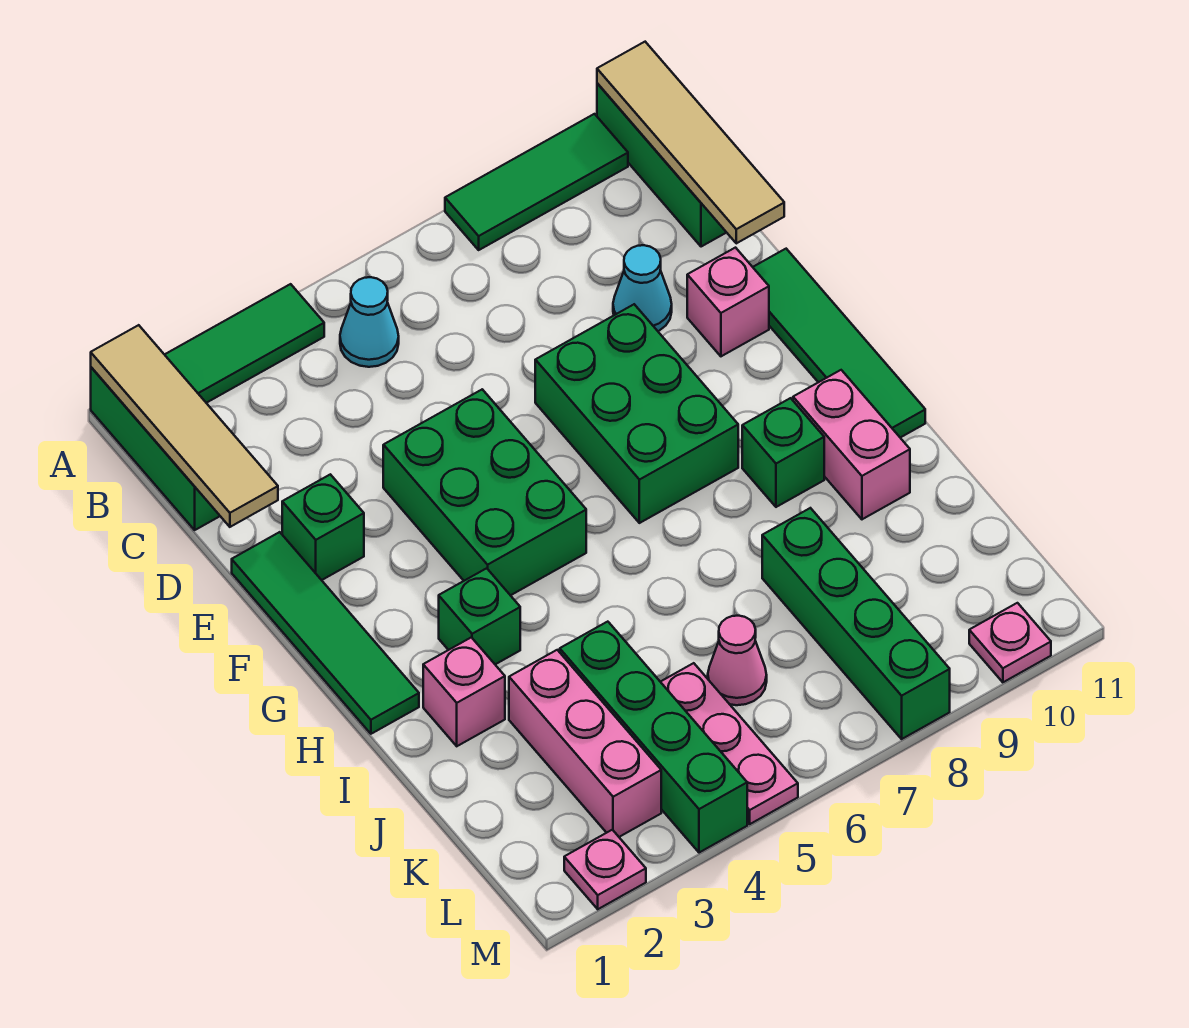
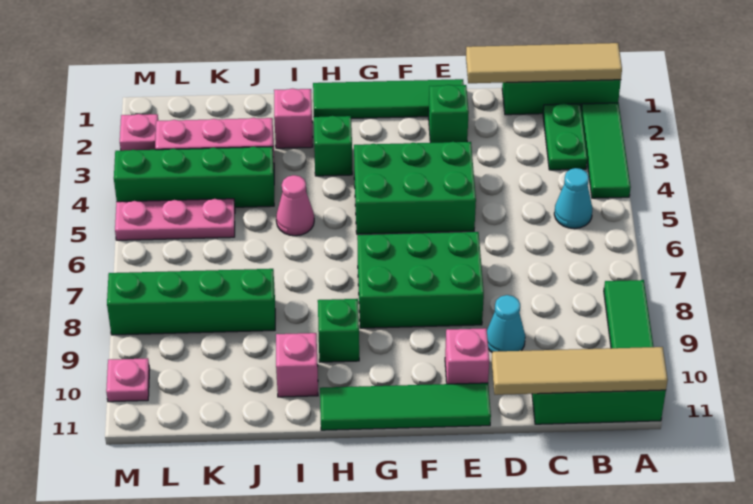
none -> green plate B2:B3 level 1
pink brick H10:I10 level 1 -> pink brick I10 level 1
pink cone K6 level 1 -> pink cone I5 level 1

